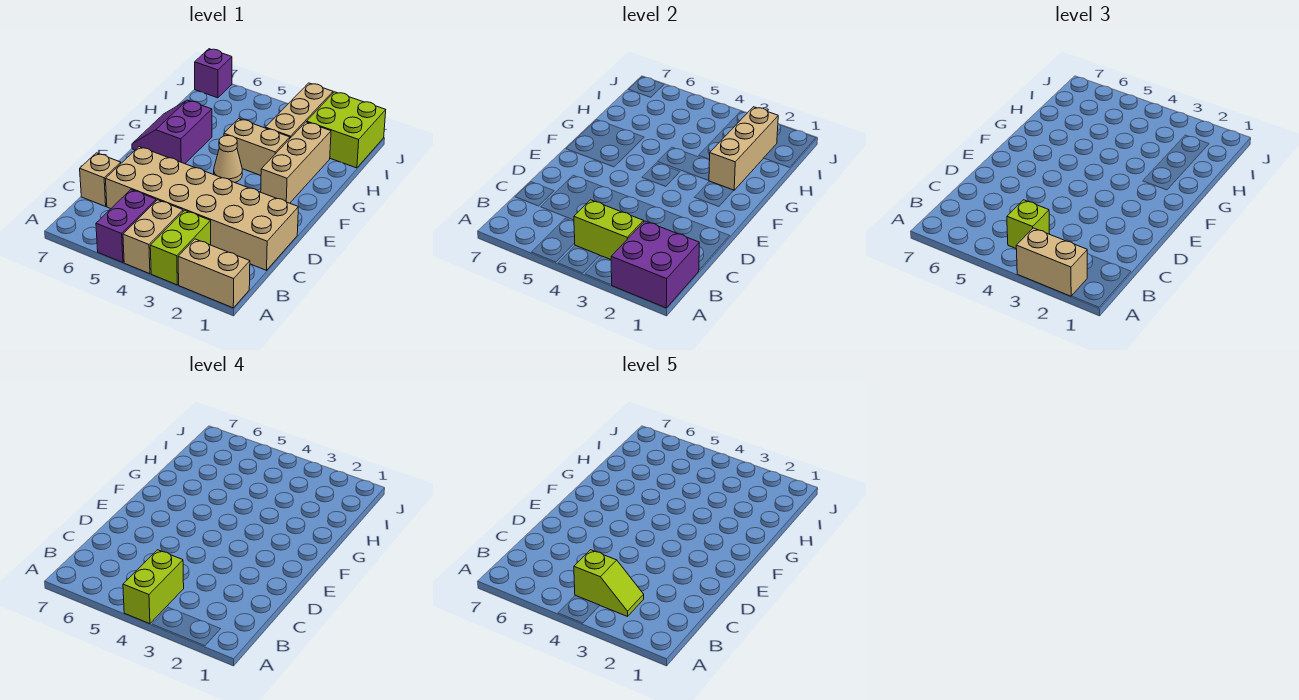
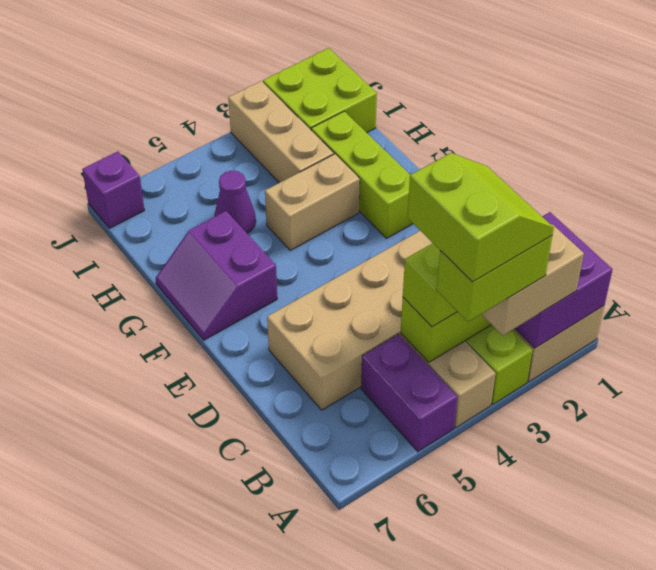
lime brick A4:B4 level 4 -> lime brick A3:A4 level 4
lime slope B3:B4 level 5 top 4 -> lime slope A3:B4 level 5 top 4
tan brick C7 level 1 -> none
tan brick F2:H2 level 1 -> lime brick F2:H2 level 1
tan cone F4 level 1 -> none
tan brick G2:I2 level 2 -> none
none -> purple cone H5 level 1

